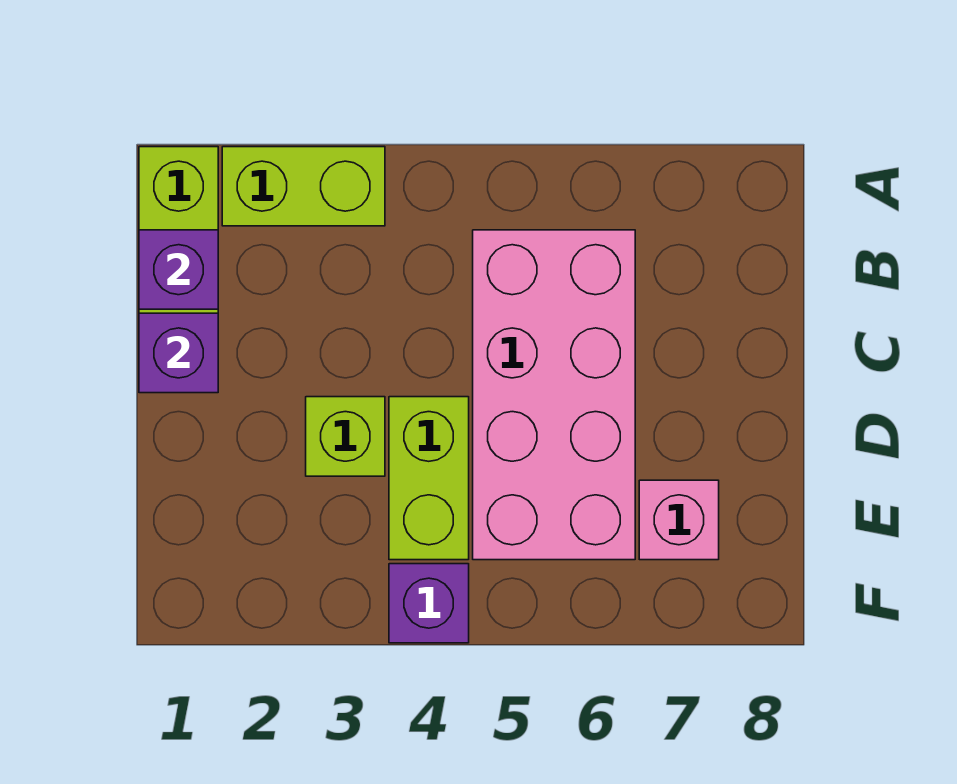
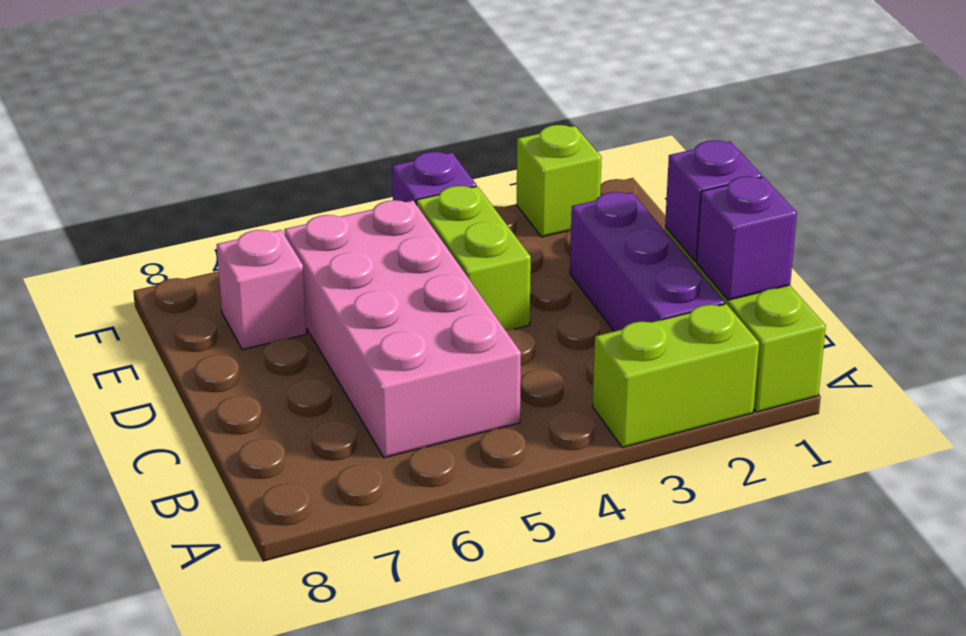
none -> purple brick B2:D2 level 1
lime brick D3 level 1 -> lime brick F2 level 1

